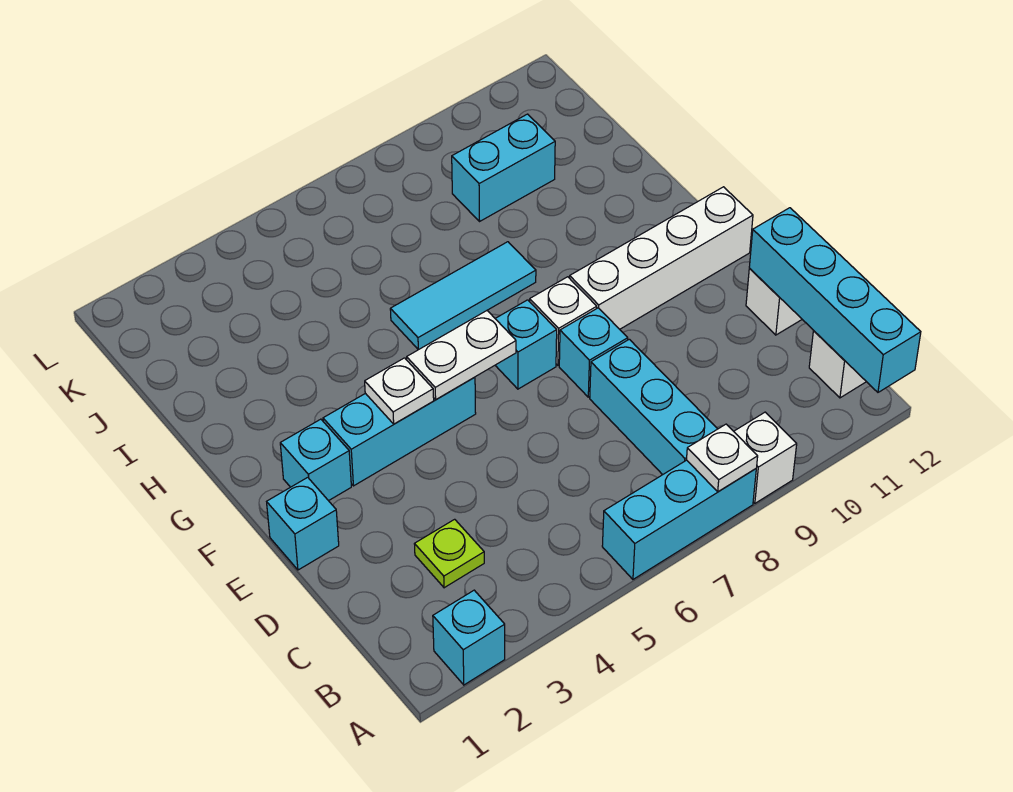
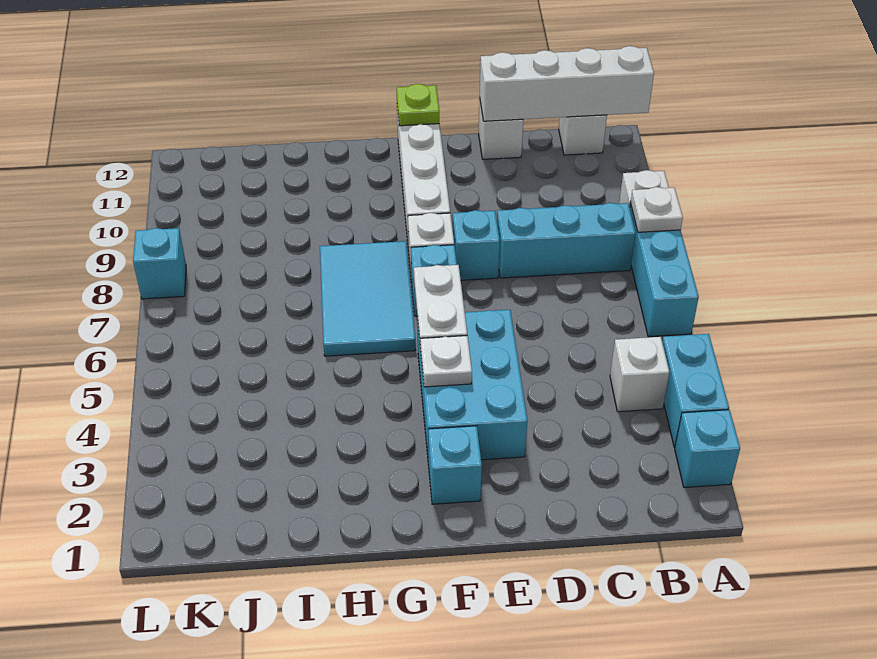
cyan brick A12:D12 level 2 -> white brick A12:D12 level 2
none -> white brick B4 level 1
lime plate C3 level 1 -> lime plate F12 level 2
cyan brick E1 level 1 -> cyan brick L8 level 1
cyan brick F3:F5 level 1 -> cyan brick E3:F5 level 1
cyan tile H6:H8 level 1 -> cyan tile G6:H8 level 1
cyan brick J9:J10 level 1 -> cyan brick A3:A4 level 1

